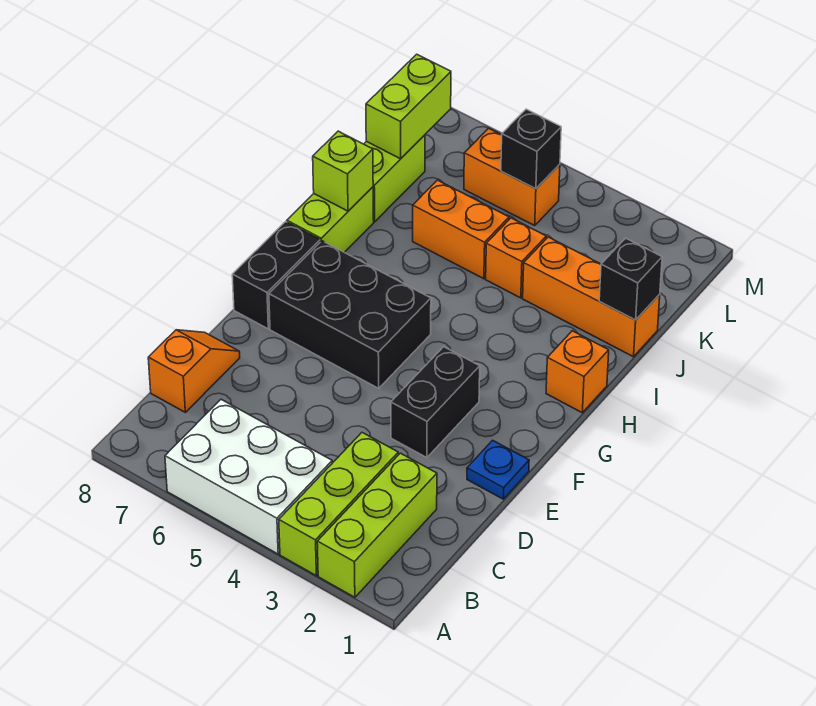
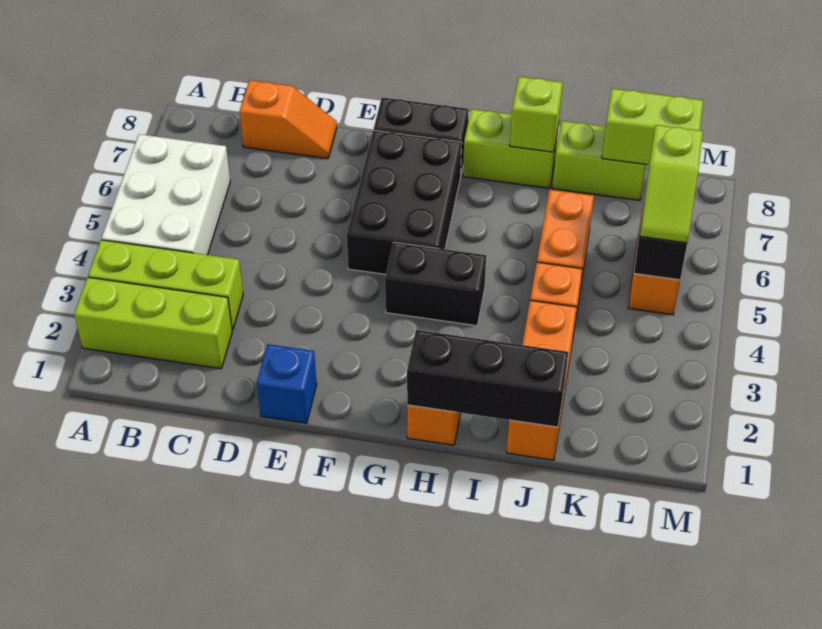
blue plate E1 level 1 -> blue brick E1 level 1
black brick E3:F3 level 1 -> black brick G4:H4 level 1
black brick J1 level 2 -> black brick H1:J1 level 2
none -> lime slope L5:L6 level 3 top 6

